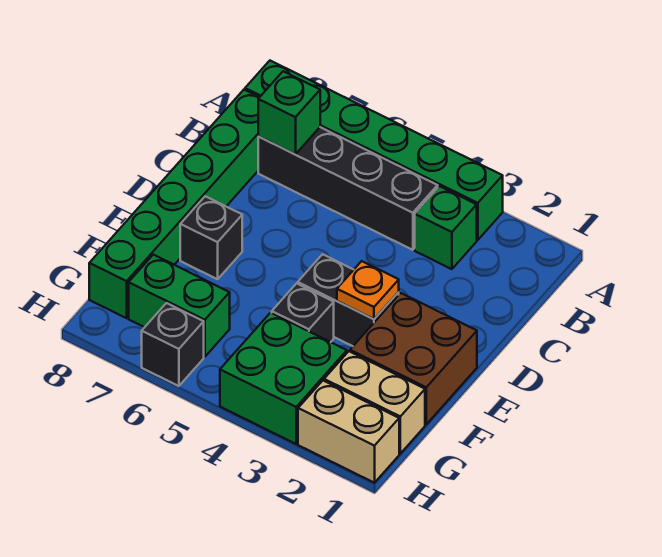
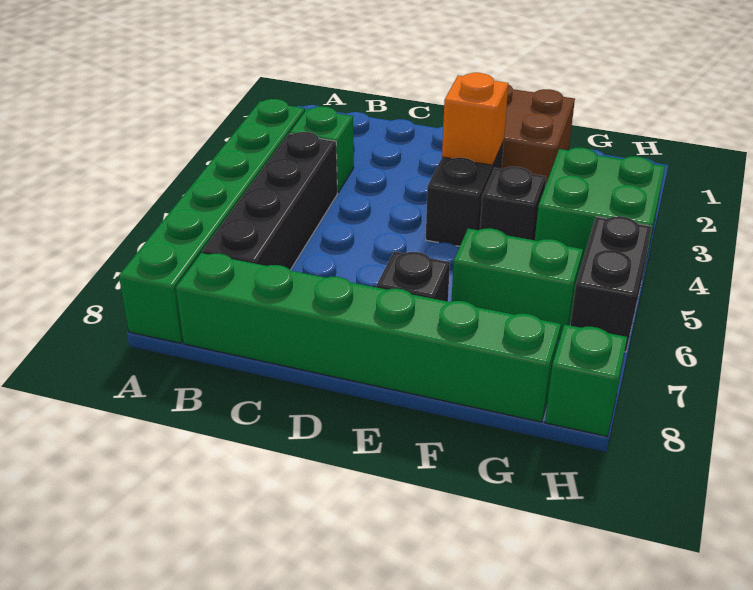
green brick B7 level 2 -> green brick H8 level 1
orange plate E3 level 2 -> orange brick E3 level 2
tan brick G1:G2 level 1 -> none
green brick G6:G7 level 1 -> green brick F6:G6 level 1
tan brick H1:H2 level 1 -> none
black brick H6 level 1 -> black brick H5:H6 level 1

